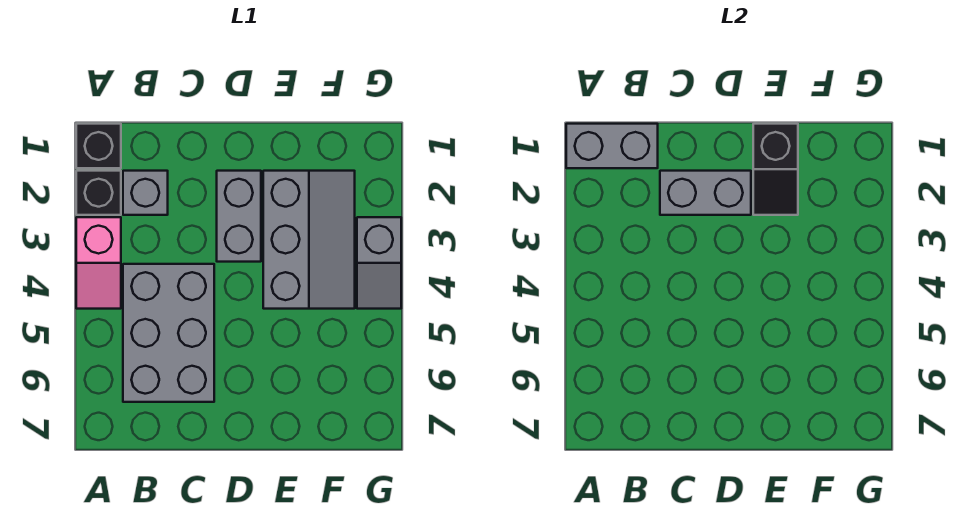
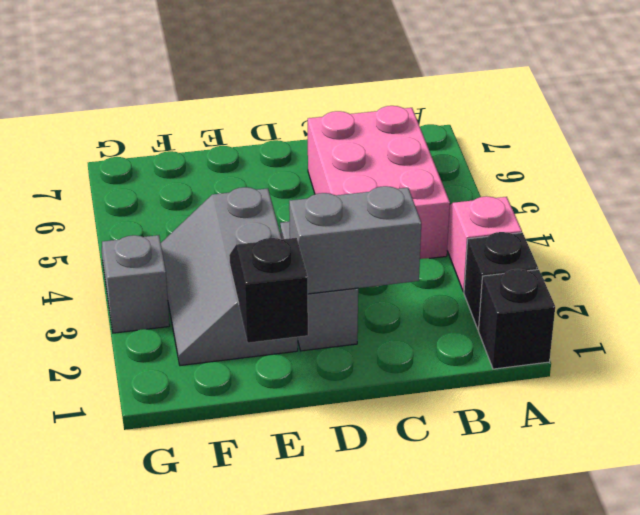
grey brick A1:B1 level 2 -> none
grey brick B2 level 1 -> none
grey brick B4:C6 level 1 -> pink brick B4:C6 level 1

